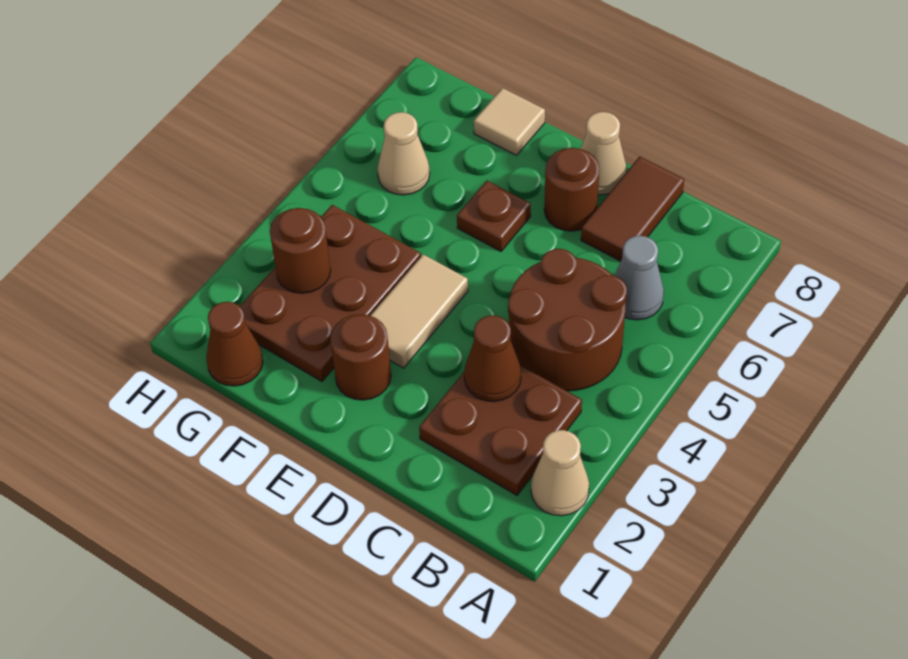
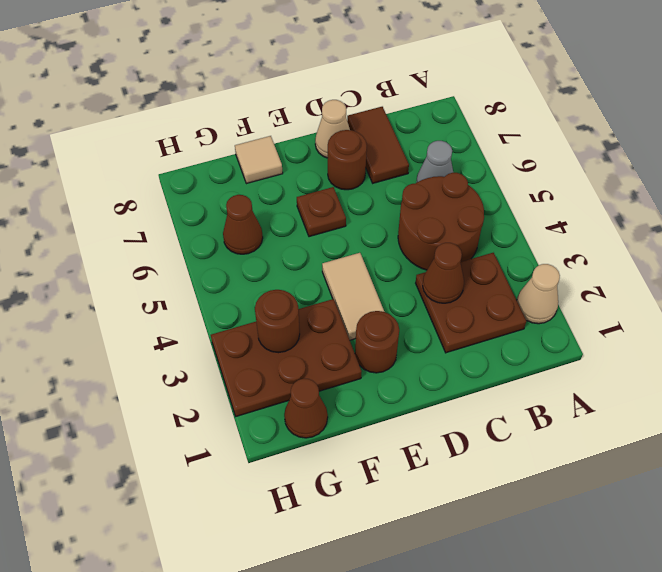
brown plate F2:G4 level 1 -> brown plate F2:H3 level 1
tan cone G6 level 1 -> brown cone G6 level 1

